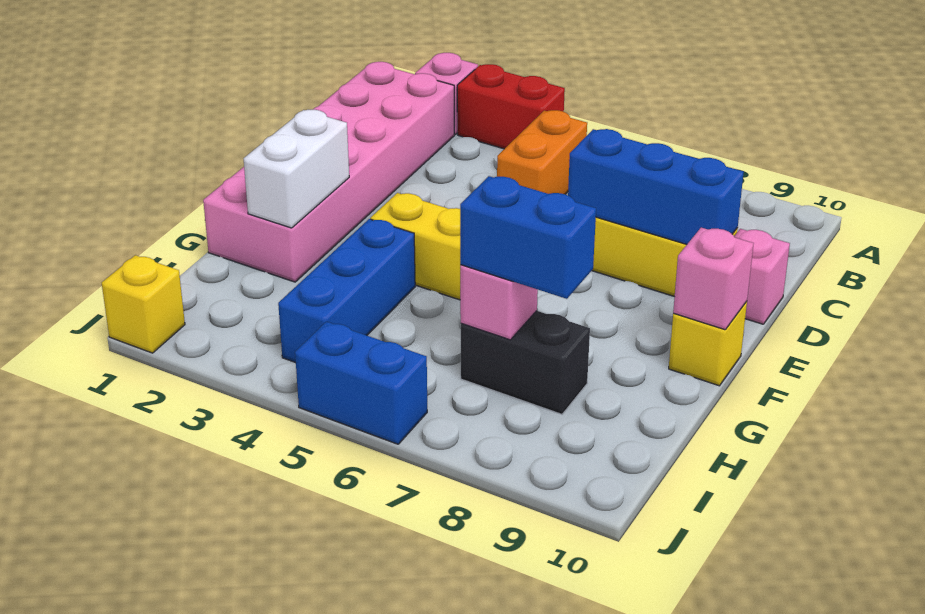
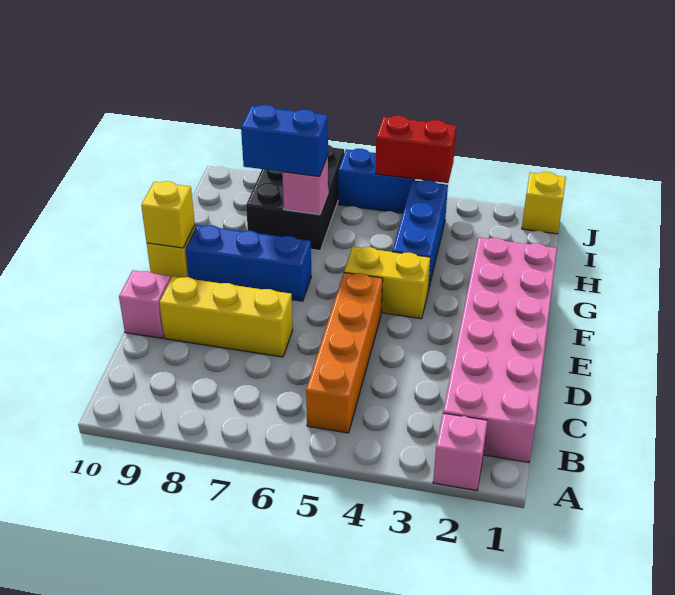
red brick A3:A4 level 1 -> red brick J4:J5 level 2
orange brick B5:C5 level 1 -> orange brick B5:E5 level 1
blue brick D7:D9 level 2 -> blue brick F7:F9 level 1
white brick F2:G2 level 2 -> none
pink brick F10 level 2 -> yellow brick F10 level 2
black brick H7:H8 level 1 -> black brick H7:J8 level 1

